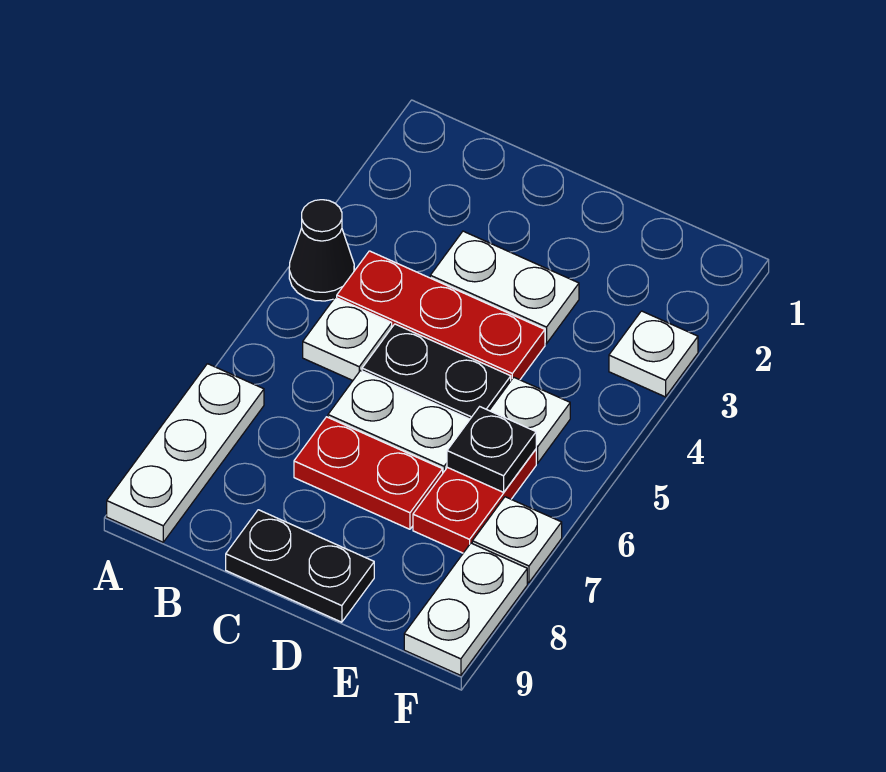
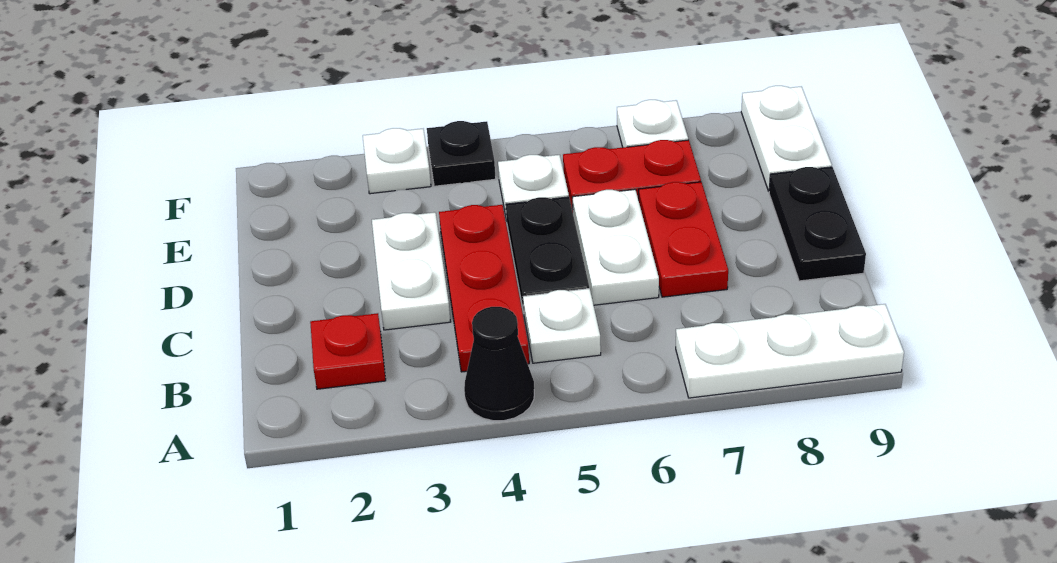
none -> red plate B2 level 1
black plate E6 level 2 -> black plate F4 level 1
white plate F8:F9 level 1 -> white plate E9:F9 level 1

